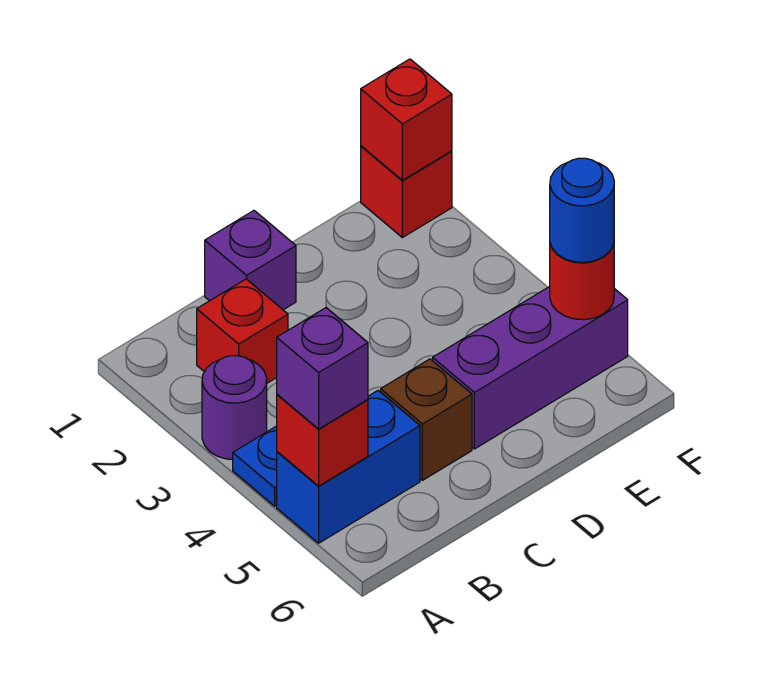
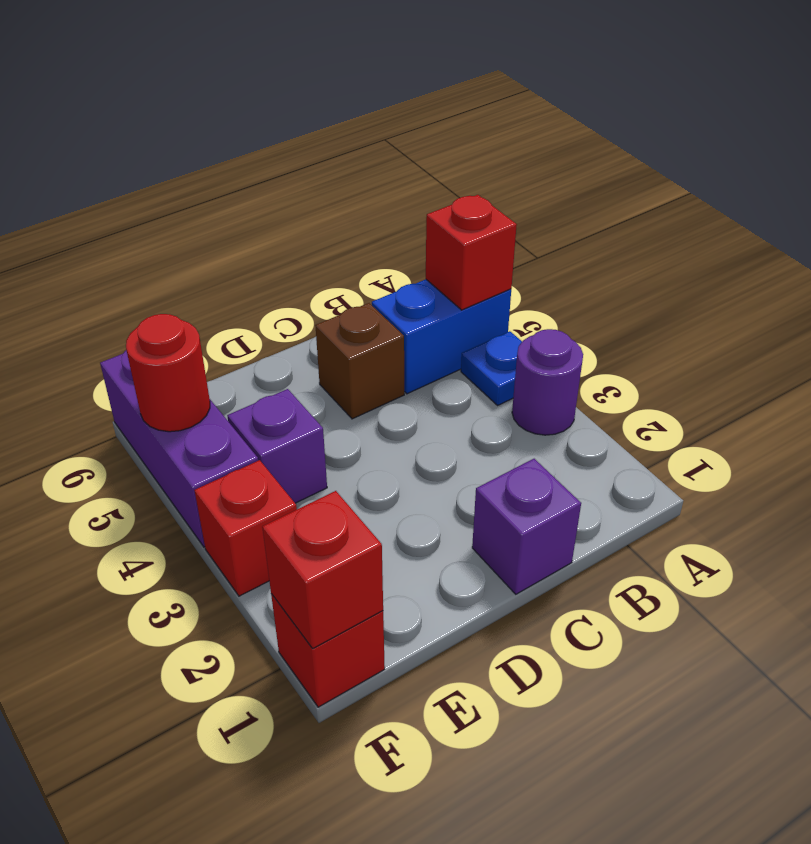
purple brick A5 level 3 -> purple brick E4 level 1
red brick B2 level 1 -> red brick F3 level 1
purple brick D5:F5 level 1 -> purple brick F4:F6 level 1
blue round brick F5 level 3 -> none

